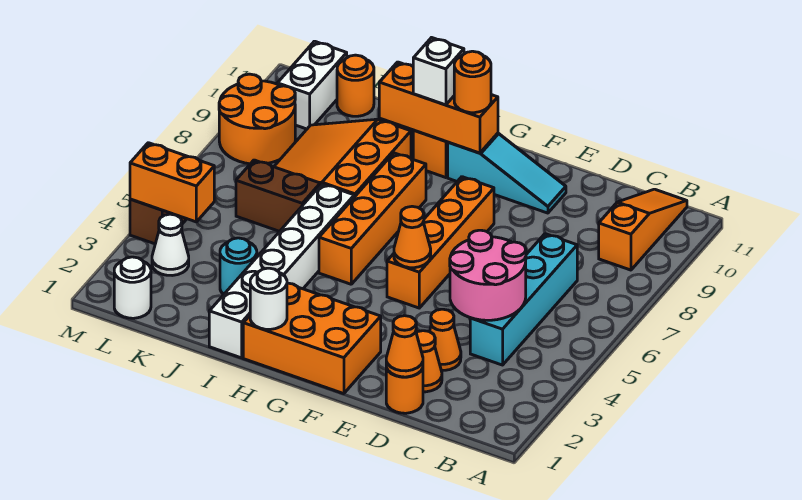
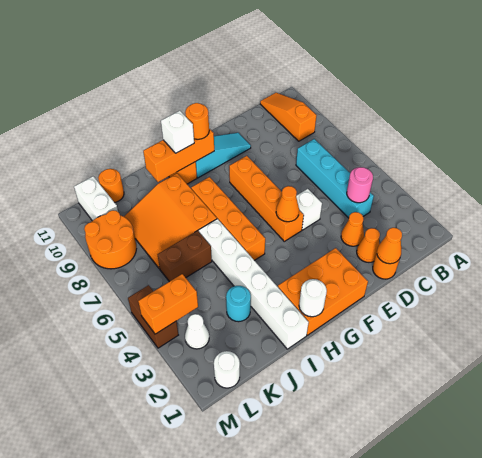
pink round brick C4:D5 level 2 -> pink round brick C4 level 2
none -> white brick E5 level 1

